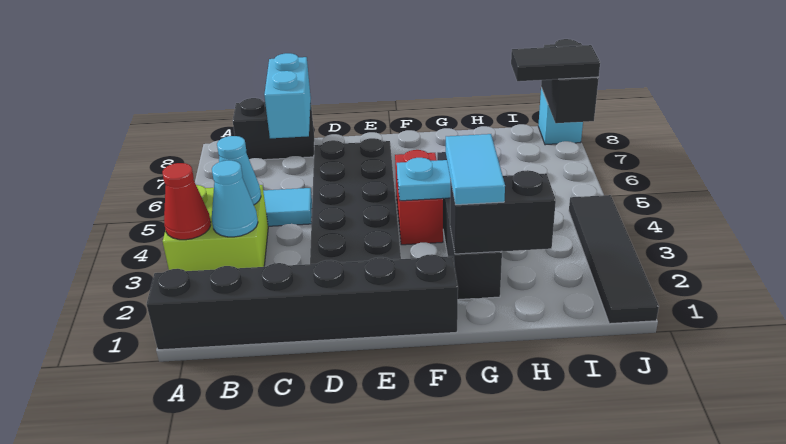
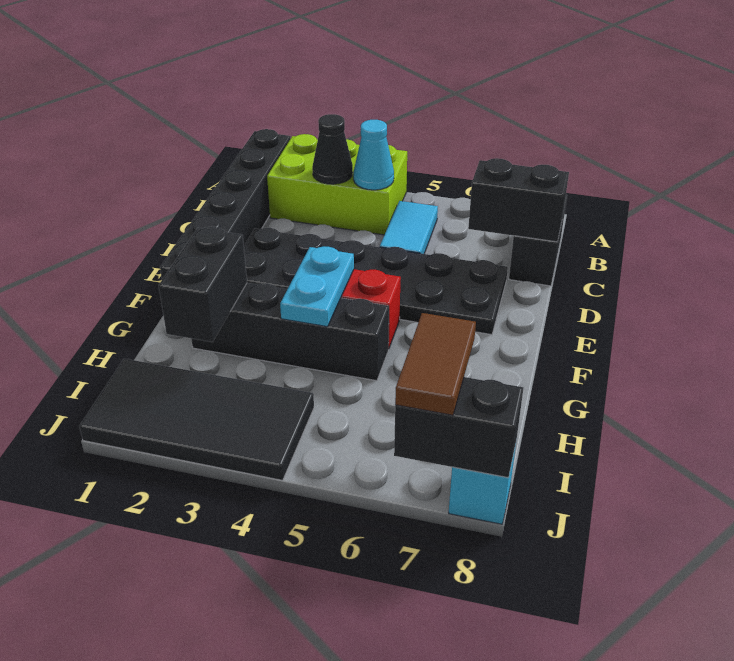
lime brick A3:B4 level 1 -> lime brick A2:B4 level 1
red cone A3 level 2 -> none
cyan cone B3 level 2 -> black cone B3 level 2
cyan brick C7:C8 level 2 -> black brick C7:C8 level 2
cyan tile G2:G3 level 3 -> none
black tile I7:J7 level 3 -> brown tile I7:J7 level 3
black tile J1:J4 level 1 -> black tile I1:J4 level 1

